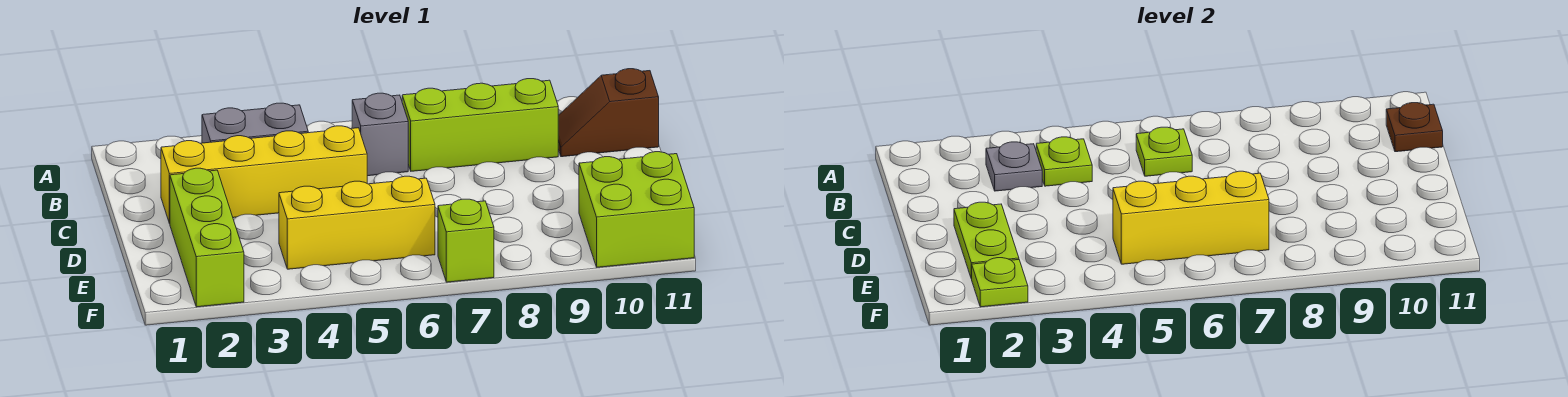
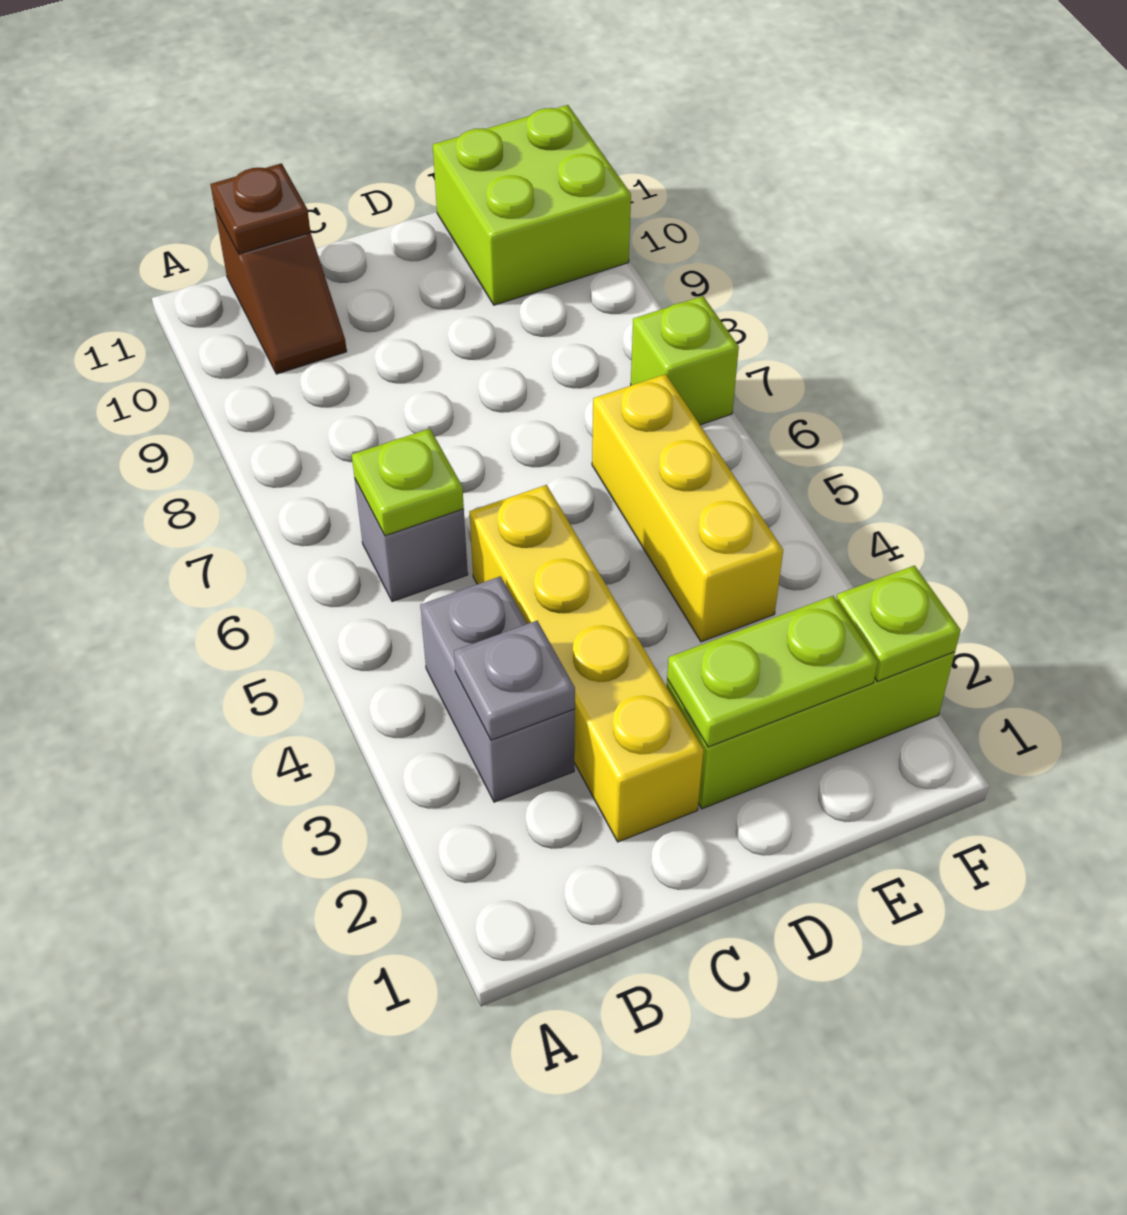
lime plate B4 level 2 -> none
lime brick B7:B9 level 1 -> none
yellow brick E5:E7 level 2 -> none

